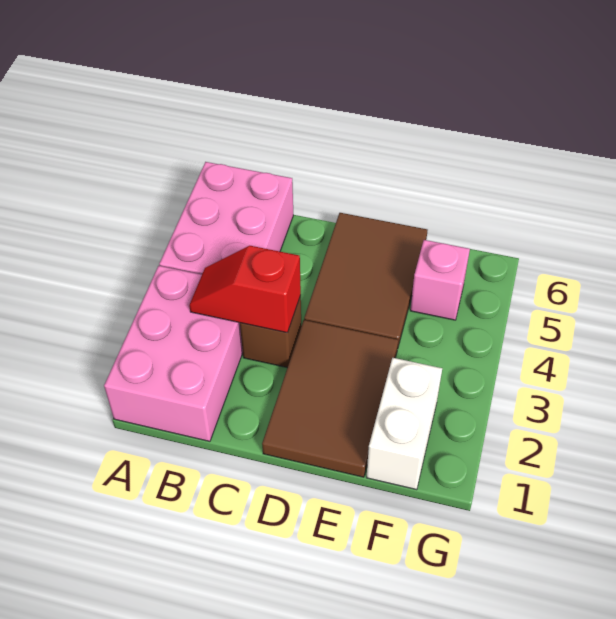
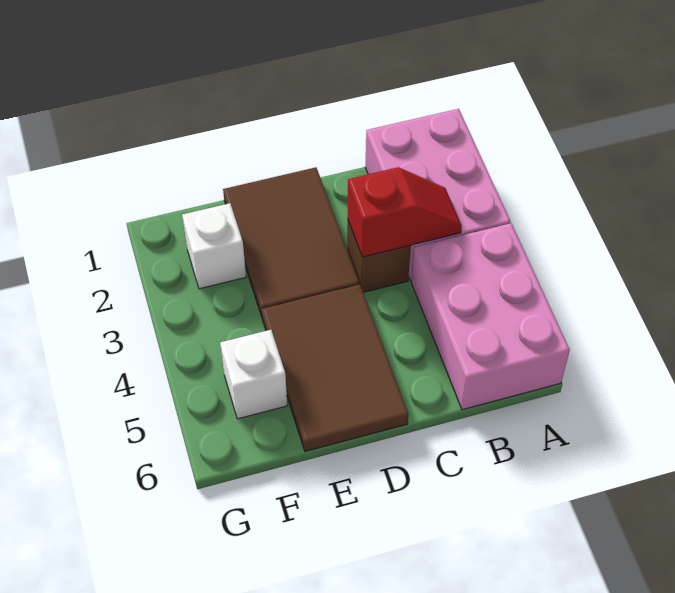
white brick F1:F2 level 1 -> white brick F2 level 1
pink brick F5 level 1 -> white brick F5 level 1

